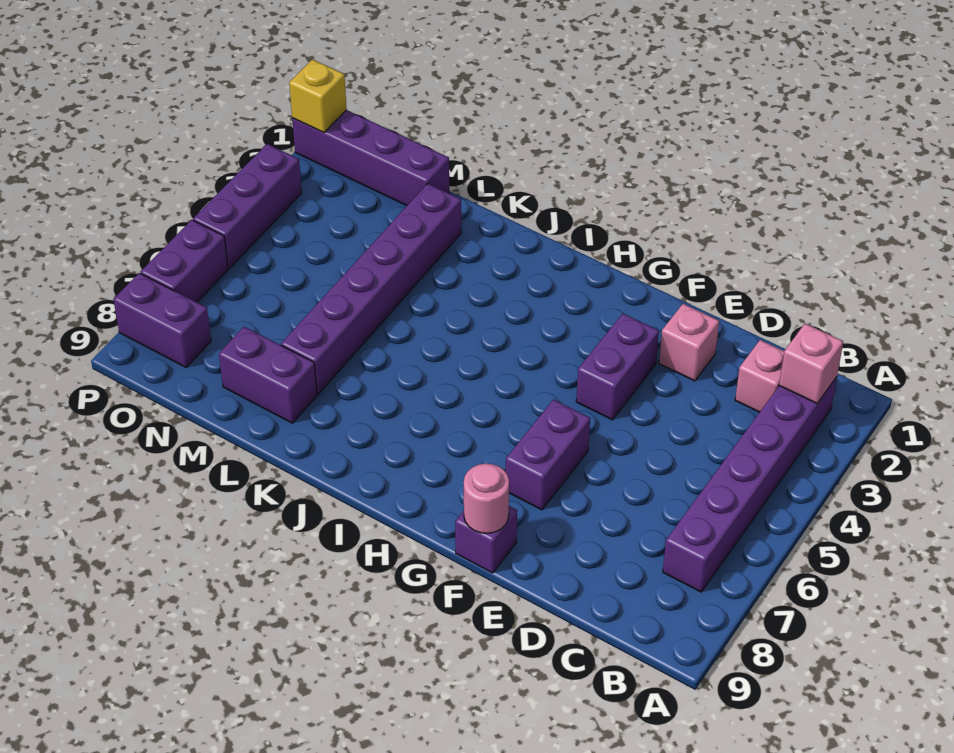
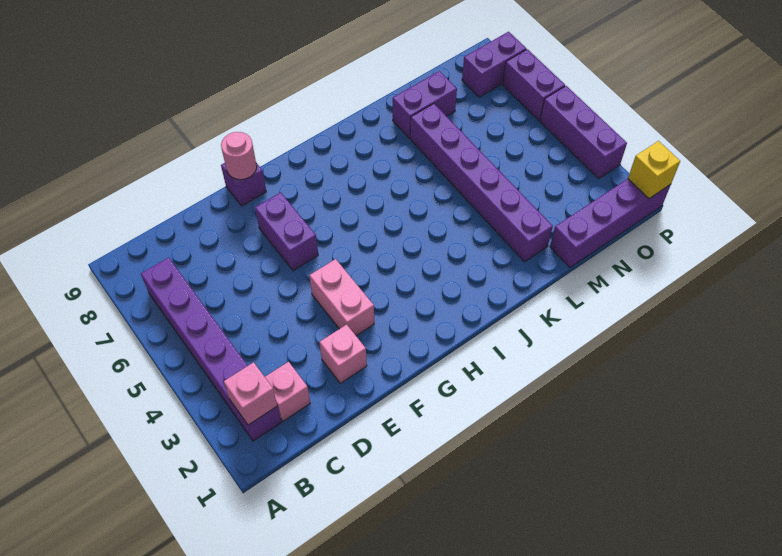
purple brick F3:F4 level 1 -> pink brick F3:F4 level 1

